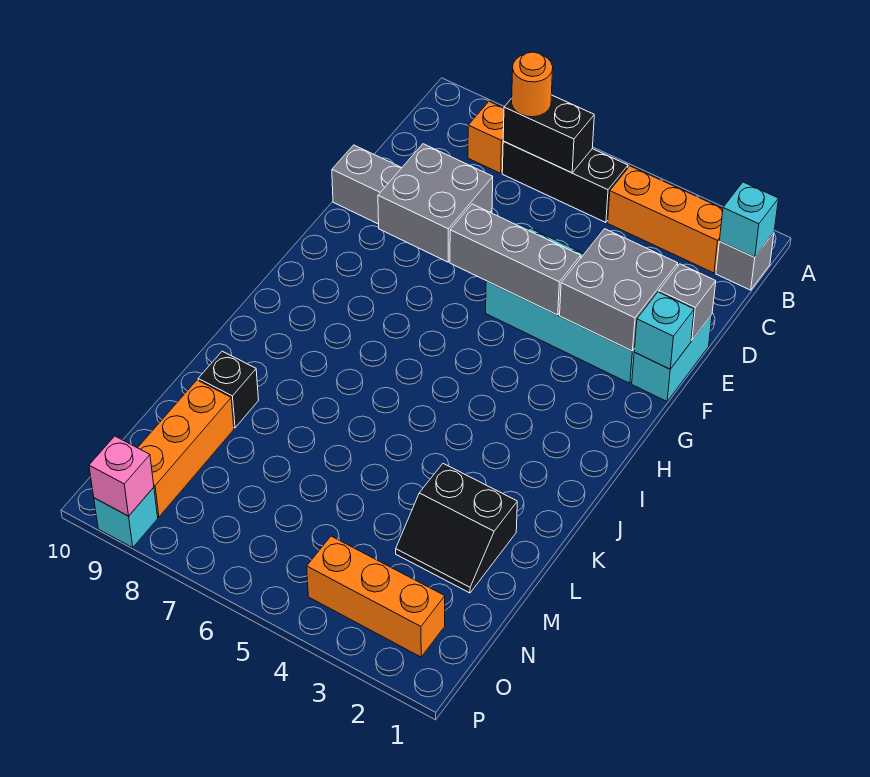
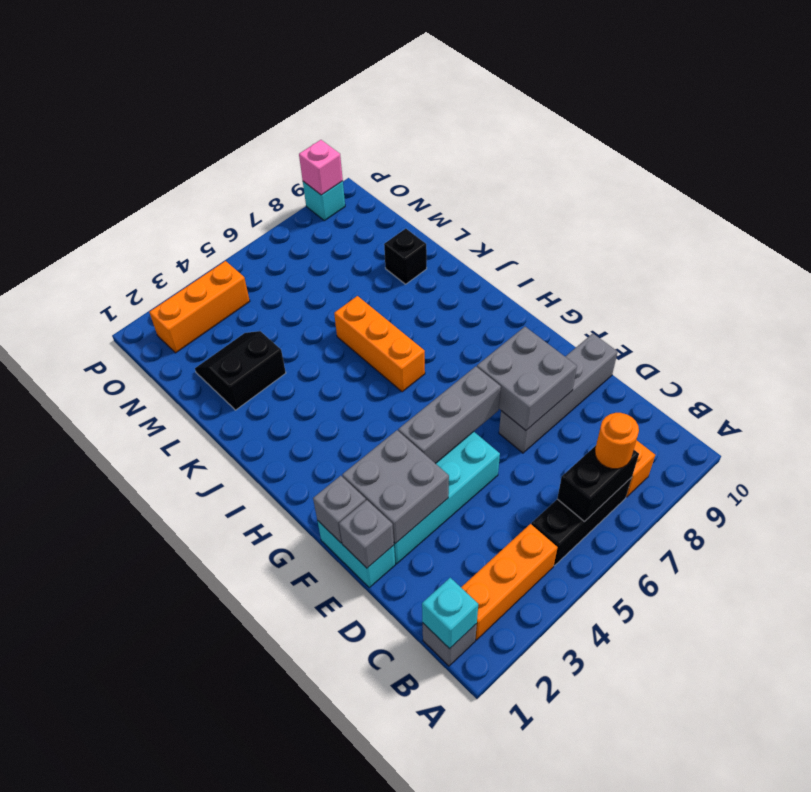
cyan brick F1 level 2 -> grey brick F1 level 2
orange brick M9:O9 level 1 -> orange brick I6:K6 level 1

